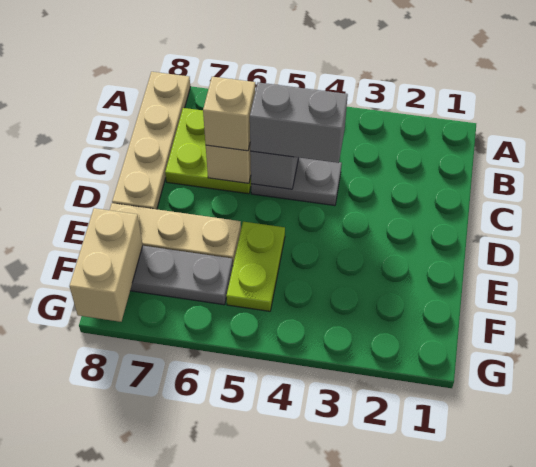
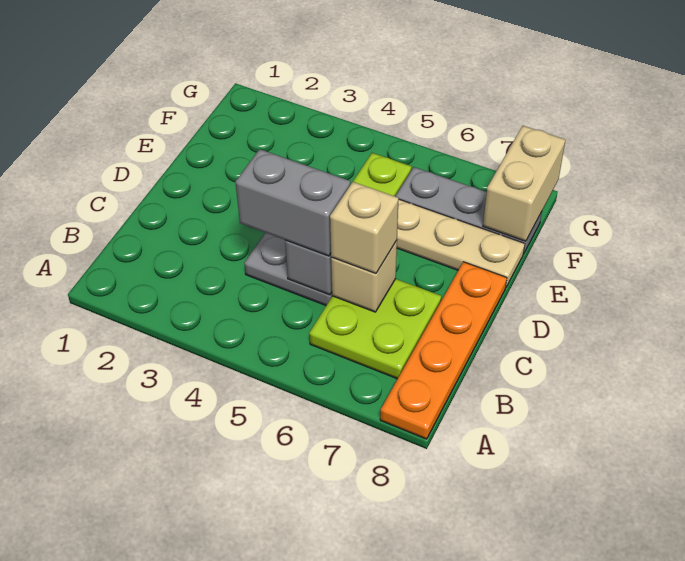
tan plate A8:D8 level 1 -> orange plate A8:D8 level 1

